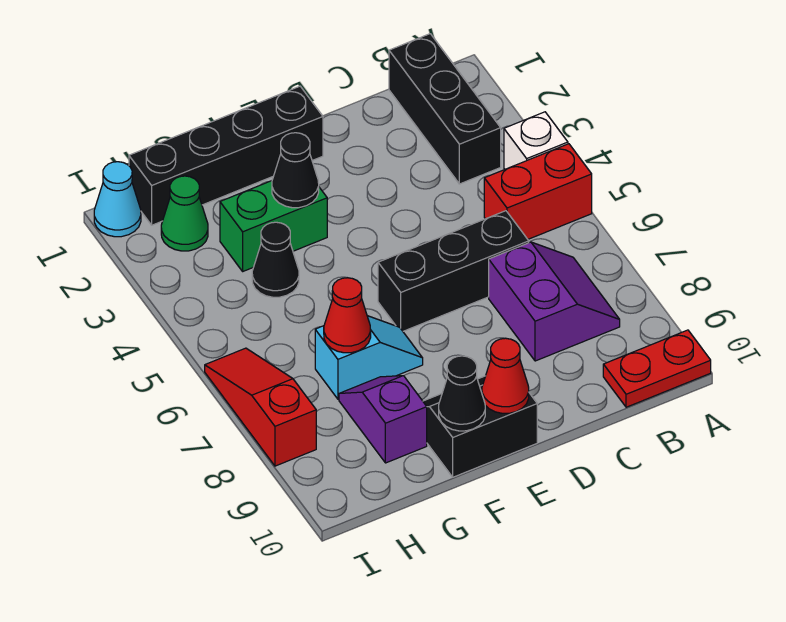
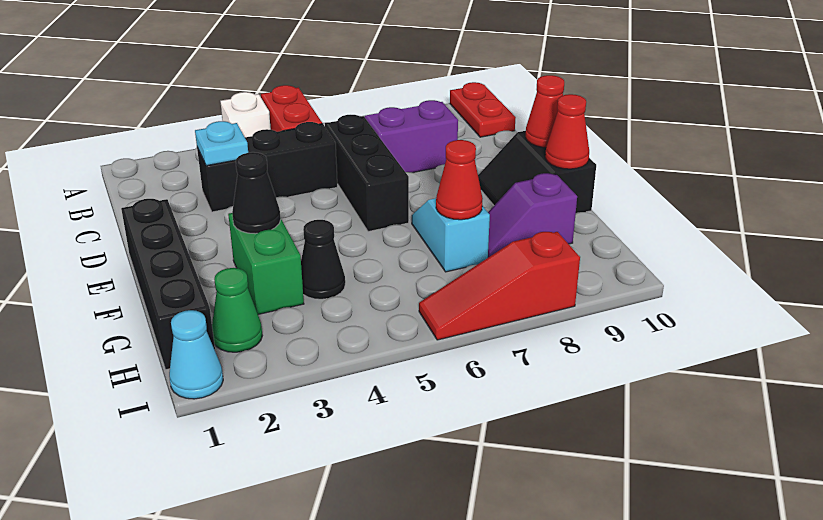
black brick B1:B3 level 1 -> black brick C3:C5 level 1
none -> cyan plate C3 level 2
black cone F10 level 2 -> red cone F10 level 2

